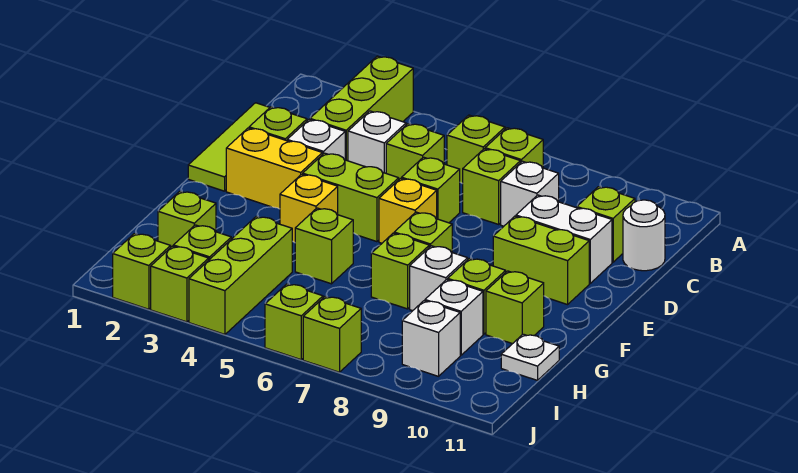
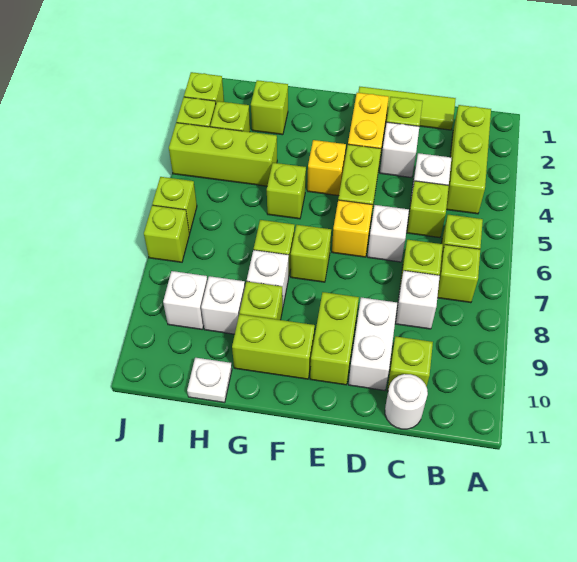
lime brick A3:C3 level 1 -> lime brick B2:B4 level 1
lime brick D6 level 1 -> white brick D6 level 1
lime brick G10 level 1 -> lime brick F10:G10 level 1

